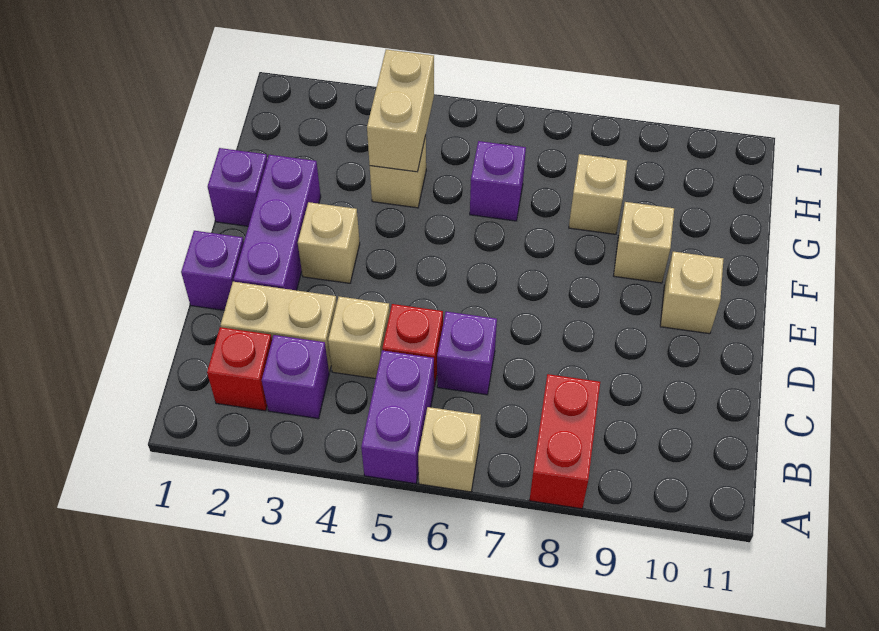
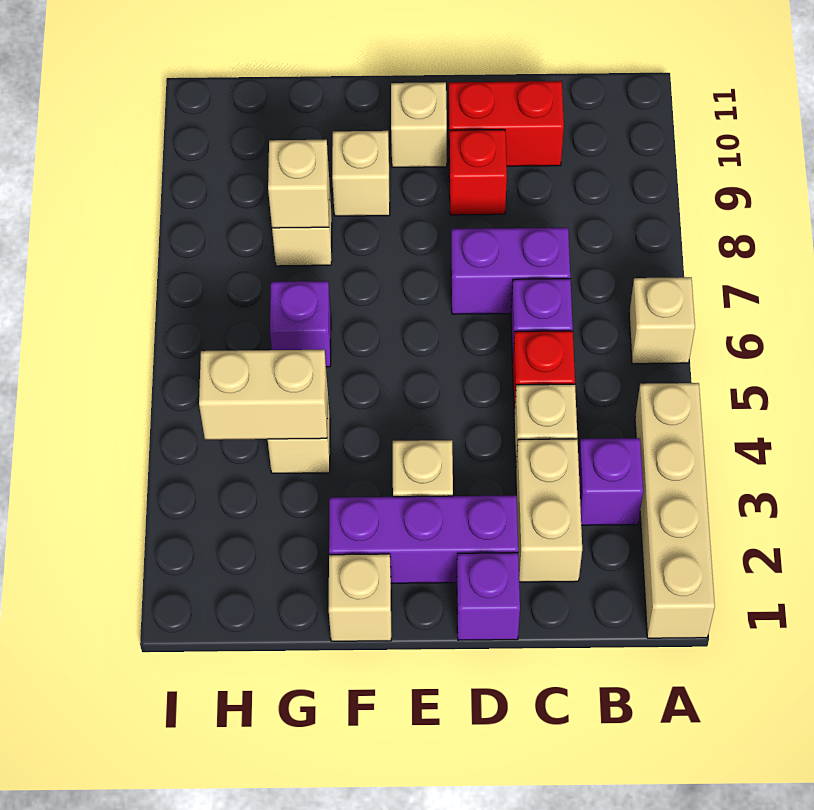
none -> tan brick A1:A4 level 1
purple brick A5:B5 level 1 -> purple brick C7:D7 level 1
red brick A8:B8 level 1 -> red brick C10:D10 level 1
red brick B2 level 1 -> red brick D9 level 1
purple brick F1 level 1 -> tan brick F1 level 1
none -> tan brick G8 level 2

